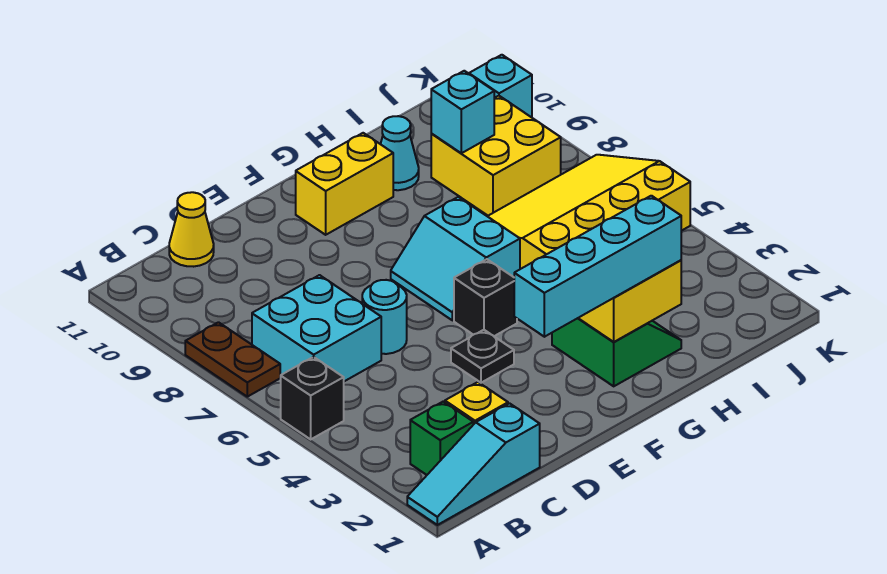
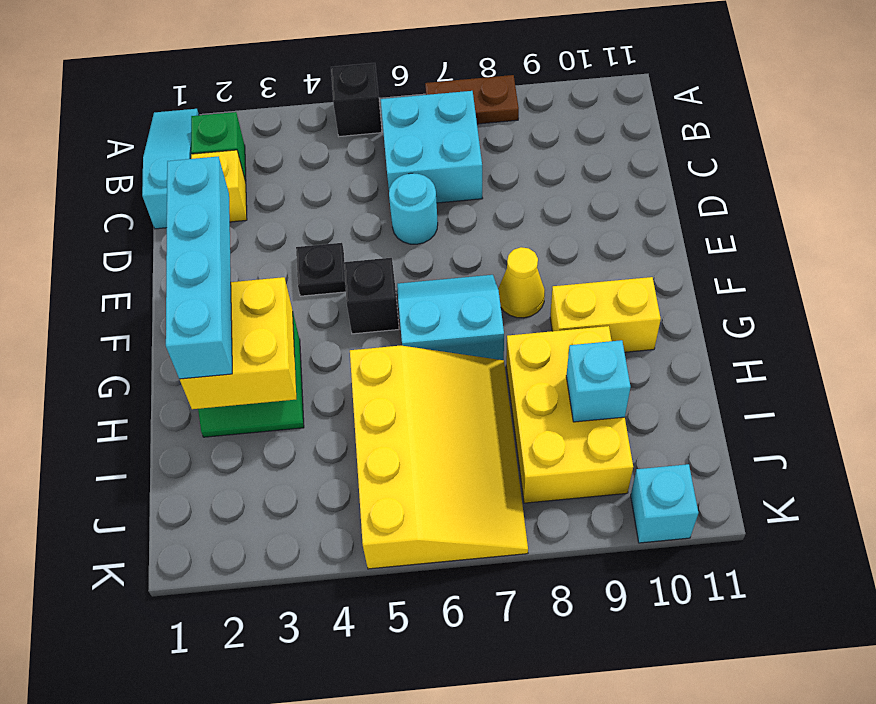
yellow cone C11 level 1 -> yellow cone F8 level 1
yellow brick F10:G10 level 1 -> yellow brick G9:G10 level 1
cyan cone H10 level 1 -> none
yellow brick I8:J9 level 1 -> yellow brick H8:J9 level 1

